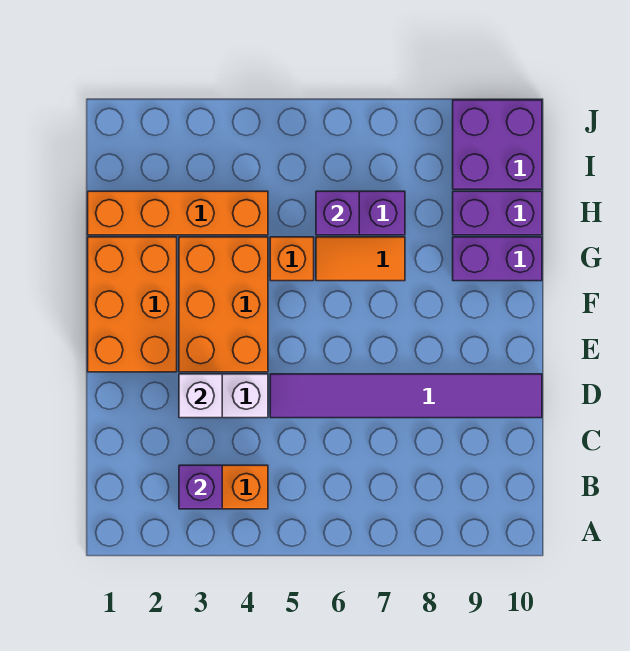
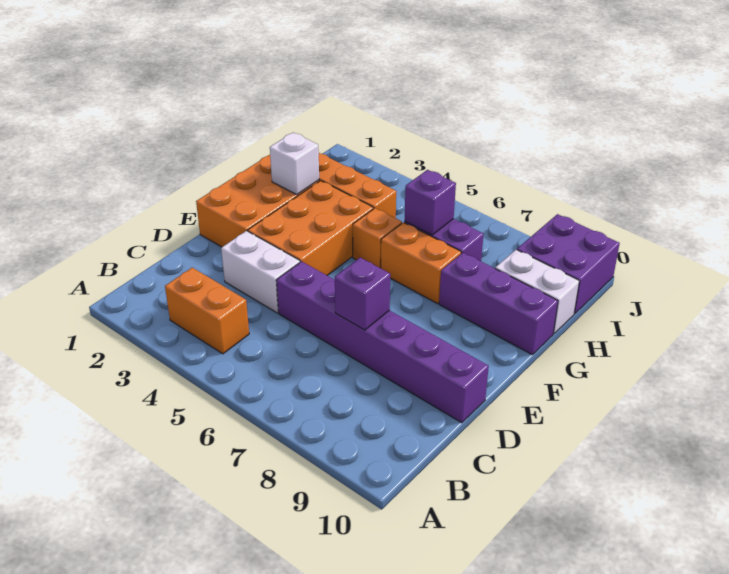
purple brick B3 level 2 -> purple brick D7 level 2
white brick D3 level 2 -> white brick G2 level 2
purple tile D5:D10 level 1 -> purple brick D5:D10 level 1
orange tile G6:G7 level 1 -> orange brick G6:G7 level 1
purple brick G9:G10 level 1 -> purple brick G8:G10 level 1
purple brick H9:H10 level 1 -> white brick H9:H10 level 1

